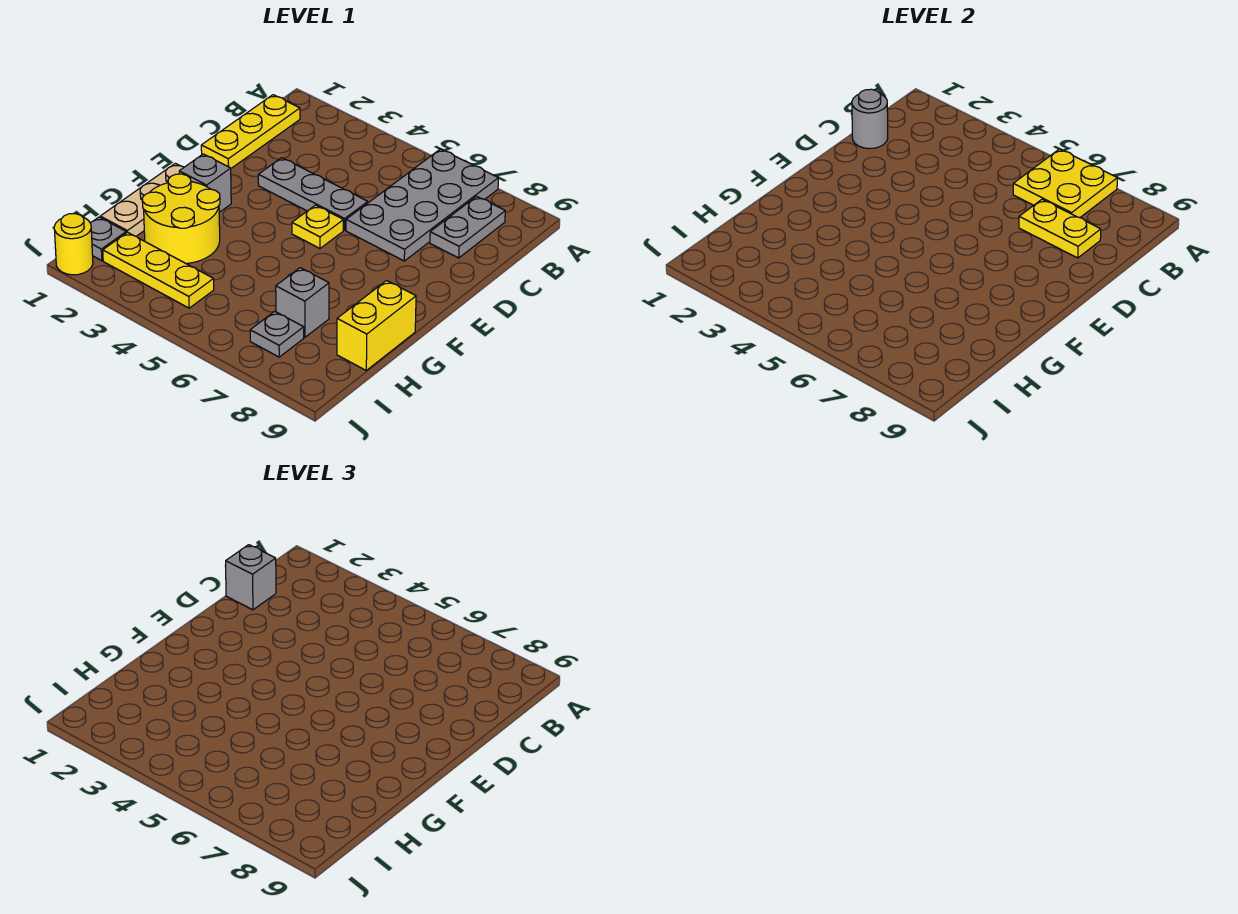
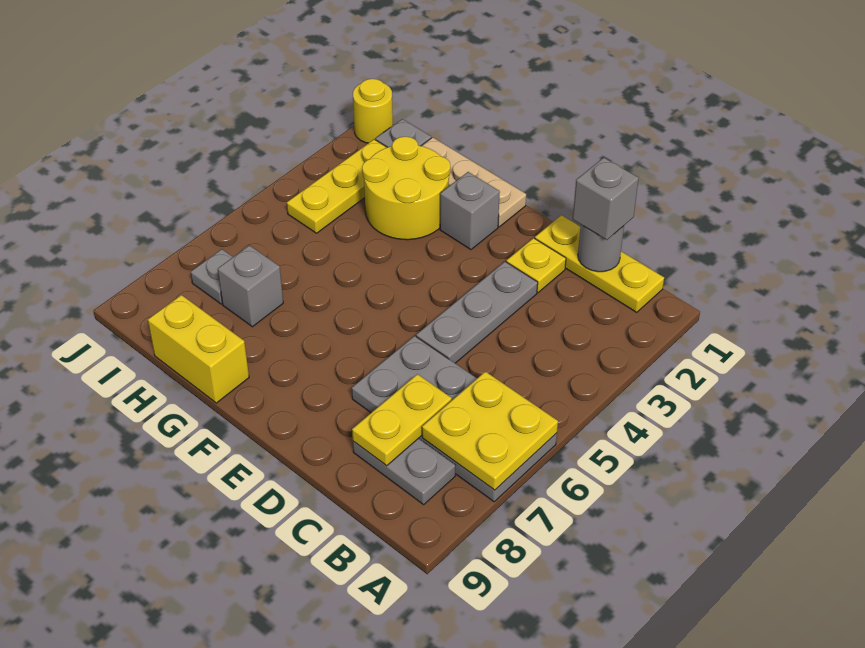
yellow plate E5 level 1 -> yellow plate D2 level 1

